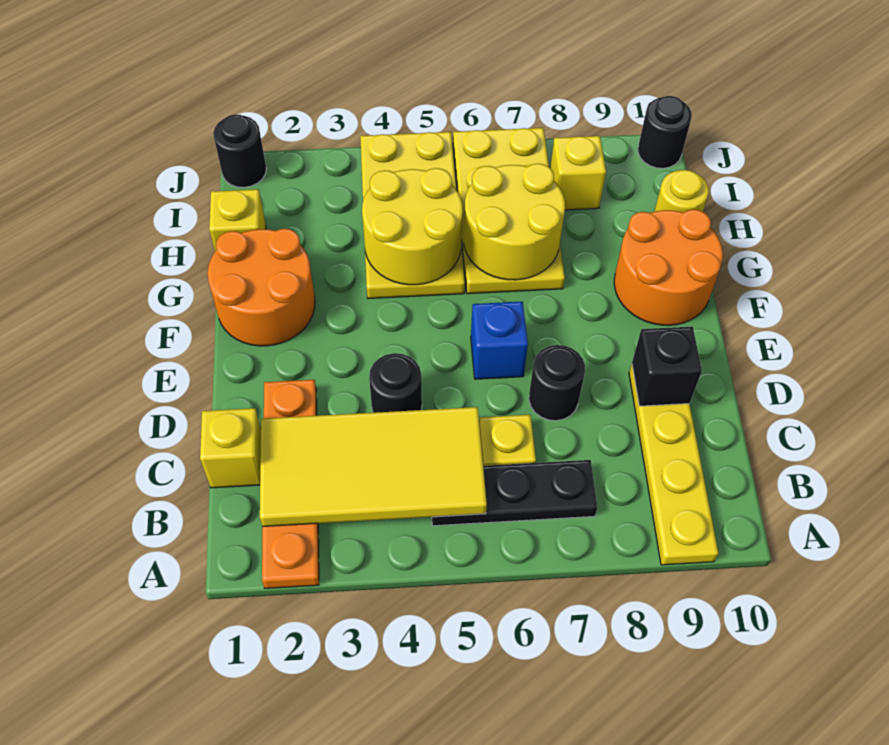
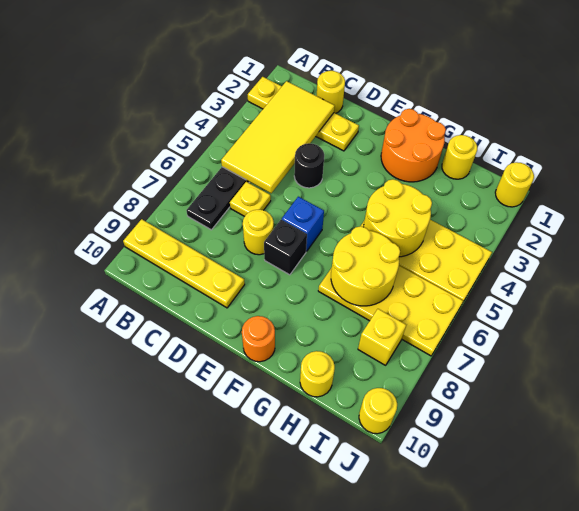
orange plate A2:D2 level 1 -> yellow plate A2:D2 level 1
yellow brick C1 level 1 -> yellow round brick C1 level 1
black round brick D7 level 1 -> yellow round brick D7 level 1
black brick D9 level 2 -> black brick E7 level 1
orange round brick F9:G10 level 1 -> orange round brick F10 level 1
yellow brick H1 level 1 -> yellow round brick H1 level 1
black round brick J1 level 1 -> yellow round brick J1 level 1
black round brick J10 level 1 -> yellow round brick J10 level 1

